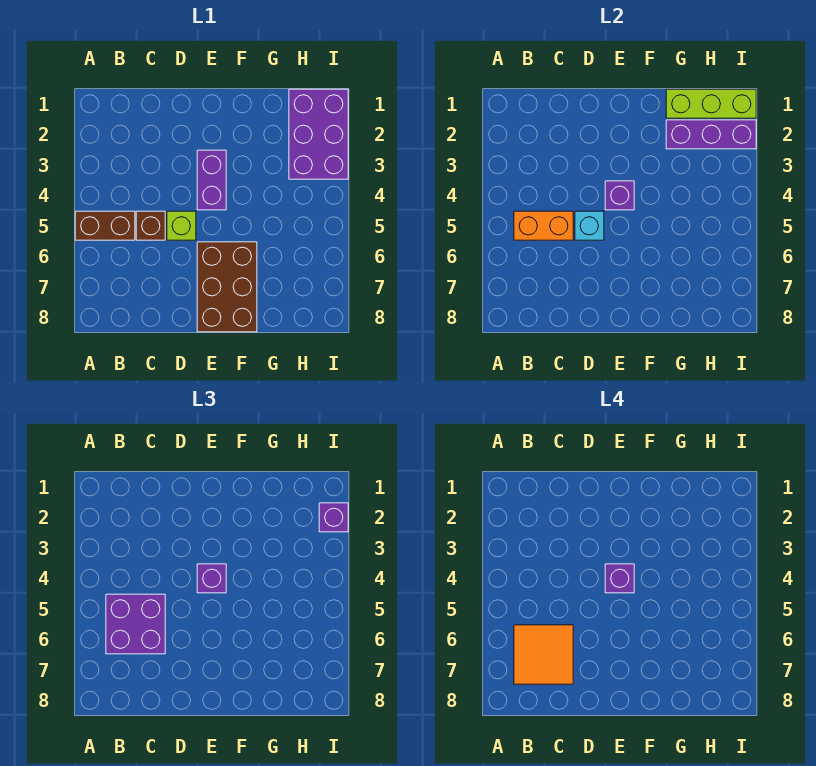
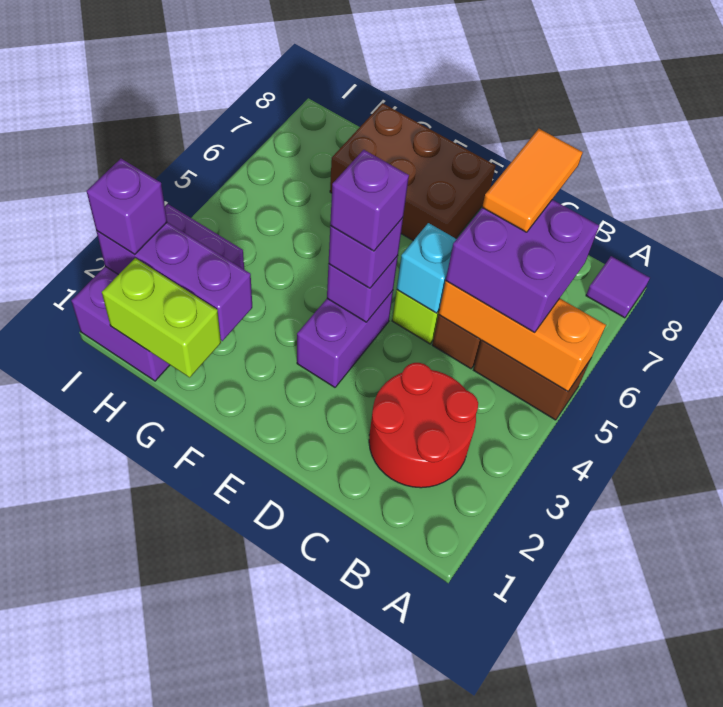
none -> purple tile A8 level 1
none -> red round brick B2:C3 level 1
orange brick B5:C5 level 2 -> orange brick A5:C5 level 2
orange tile B6:C7 level 4 -> orange tile C6:C7 level 4
brown brick E6:F8 level 1 -> brown brick E7:G8 level 1
lime brick G1:I1 level 2 -> lime brick G1:H1 level 2

